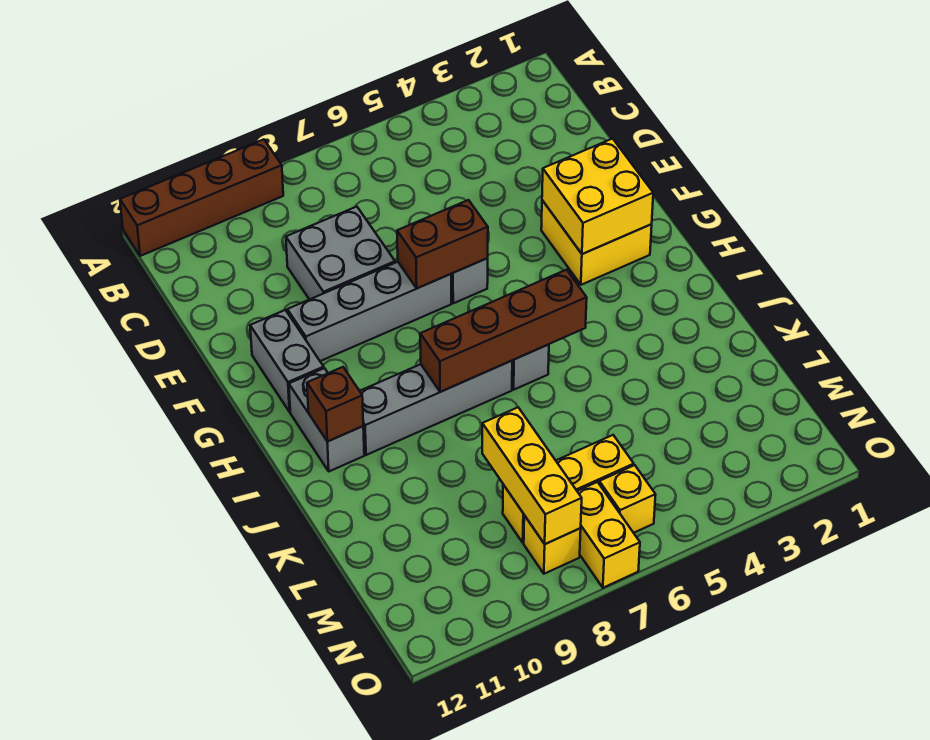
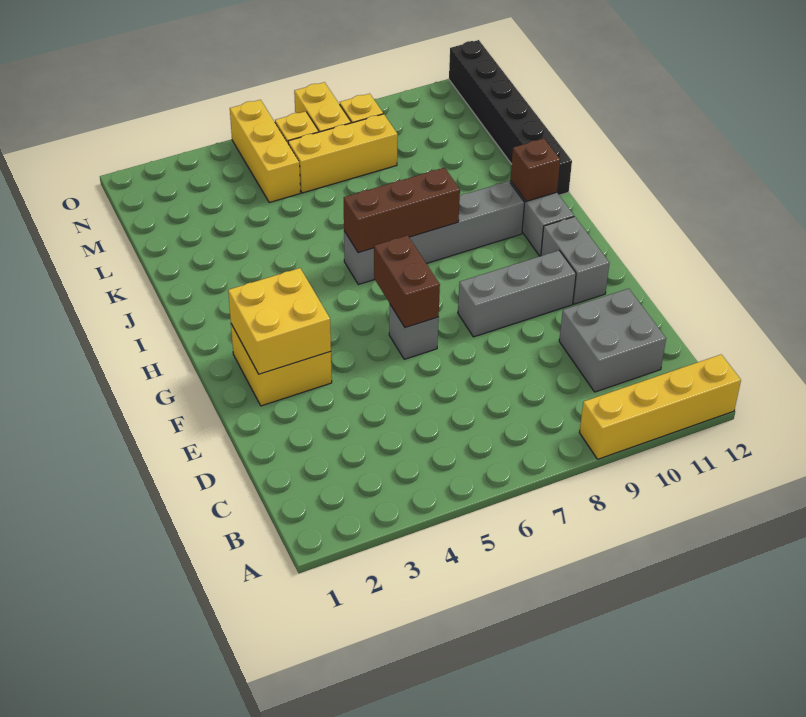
brown brick A9:A12 level 1 -> yellow brick A9:A12 level 1
grey brick D8:E9 level 1 -> grey brick C10:D11 level 1
brown brick F6:F7 level 2 -> brown brick F6:G6 level 2
grey brick F7:F10 level 1 -> grey brick F8:F10 level 1
brown brick I5:I8 level 2 -> brown brick I6:I8 level 2
none -> black brick J12:O12 level 1
yellow brick L8:N8 level 2 -> yellow brick M5:O5 level 1

